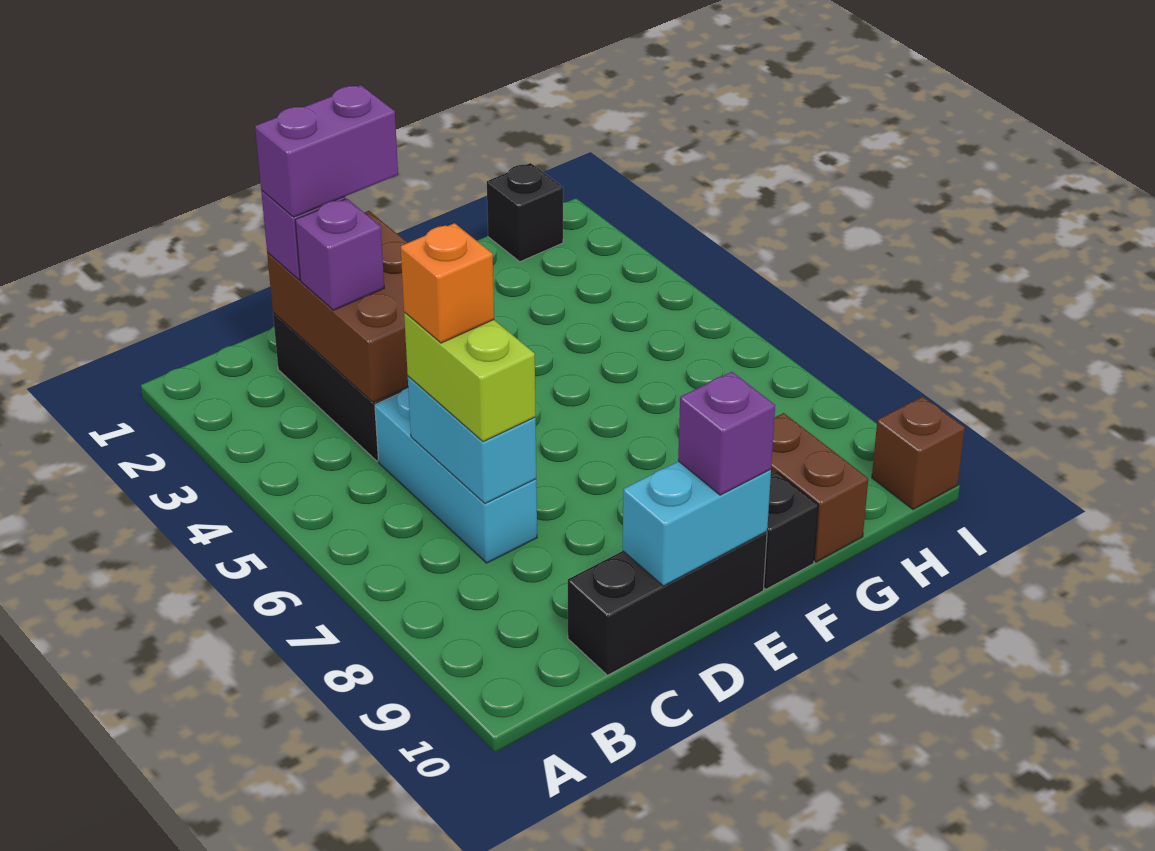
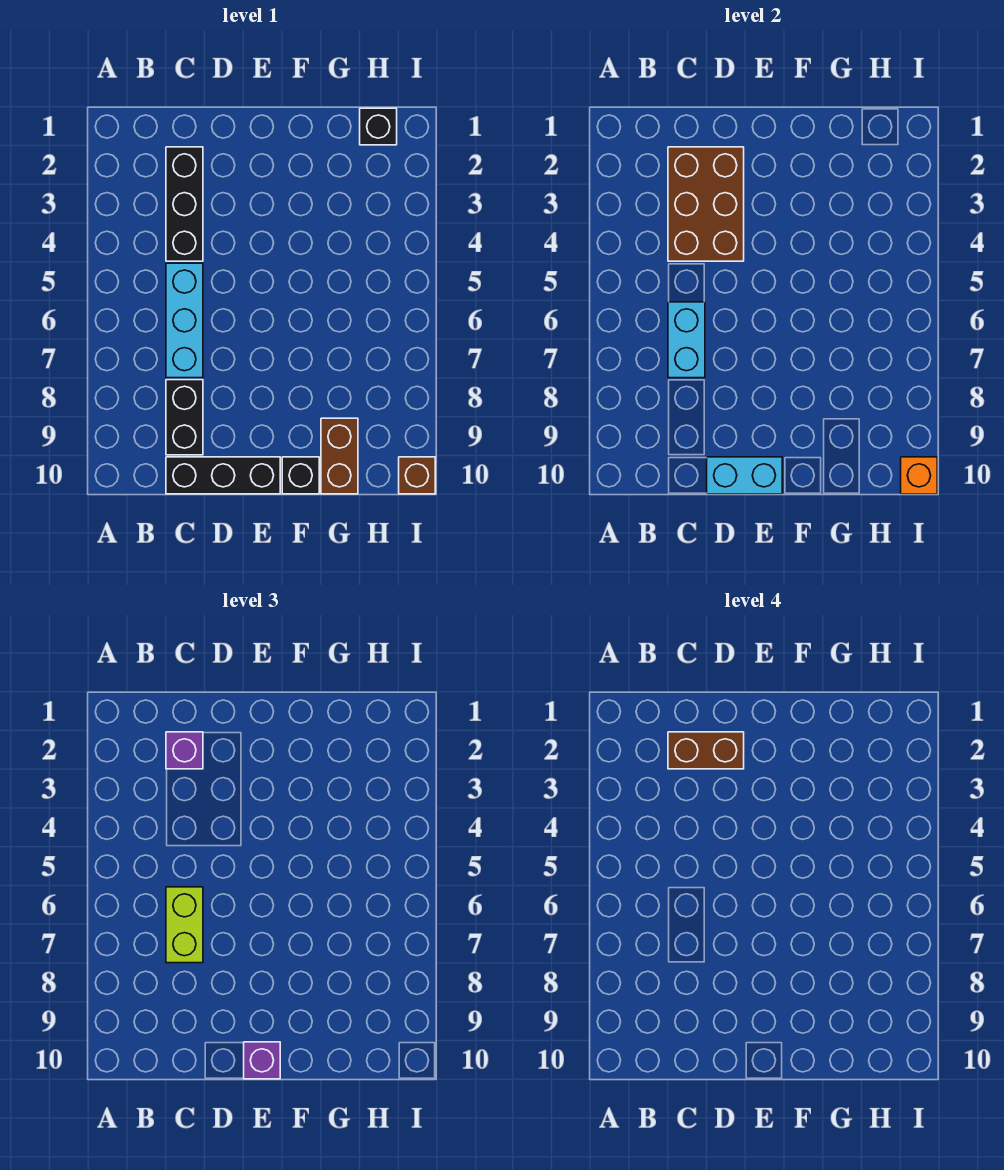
purple brick C2:D2 level 4 -> brown brick C2:D2 level 4
purple brick C3 level 3 -> none
orange brick C6 level 4 -> orange brick I10 level 2
none -> black brick C8:C9 level 1

